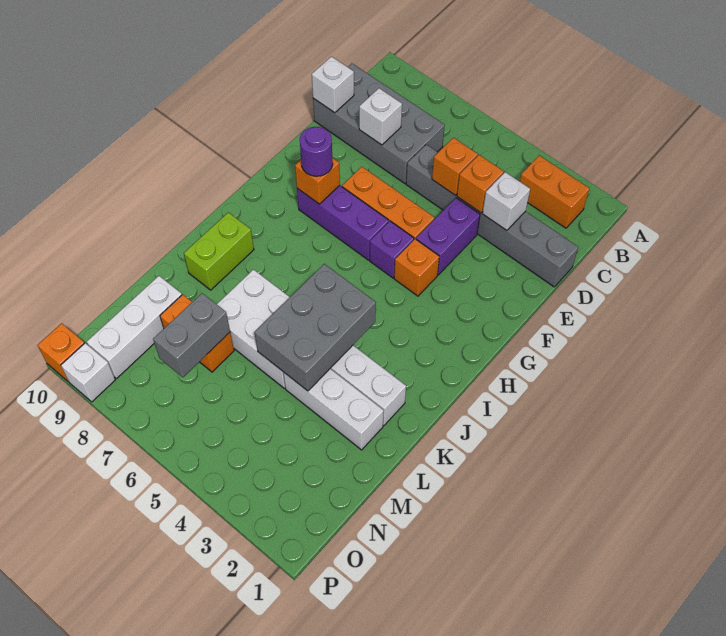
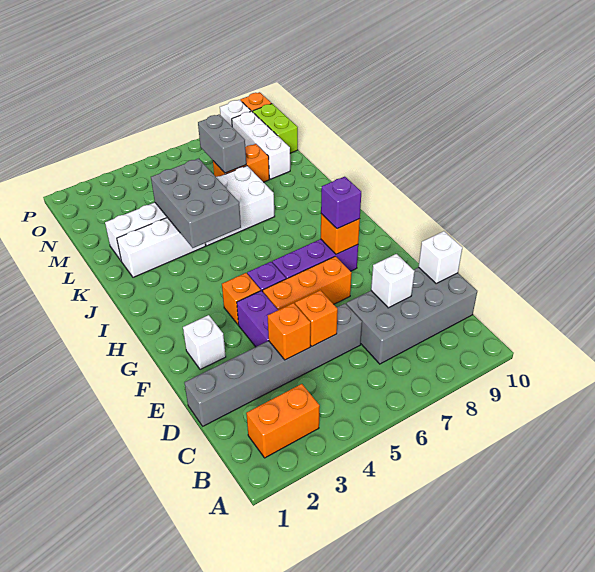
white brick D3 level 2 -> white brick F2 level 1
purple round brick G8 level 3 -> purple brick G8 level 3
lime brick J9:K9 level 1 -> lime brick N10:O10 level 1

